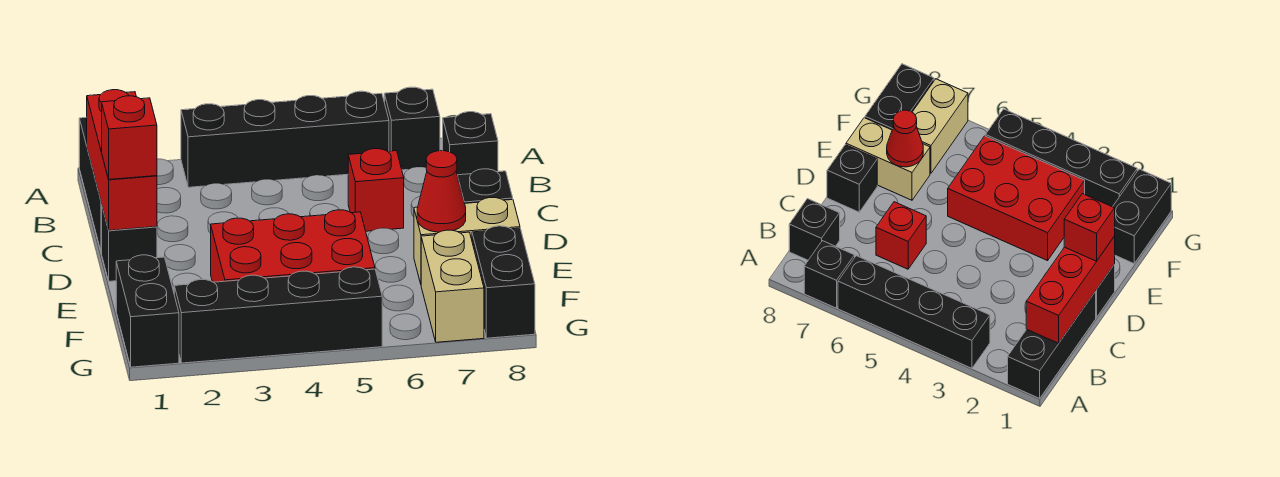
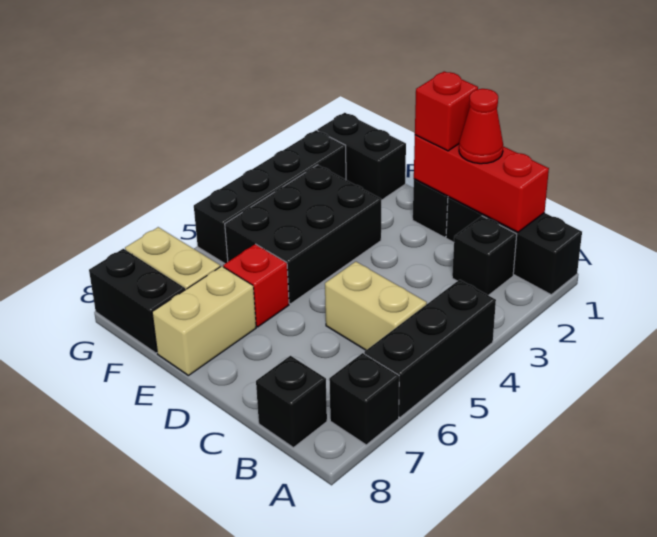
black brick A3:A6 level 1 -> black brick A4:A6 level 1
none -> tan brick B5:C5 level 1
red brick C6 level 1 -> red brick E6 level 1
black brick D8 level 1 -> black brick B2 level 1
red brick E3:F5 level 1 -> black brick E3:F5 level 1
red cone E7 level 2 -> red cone C1 level 3

